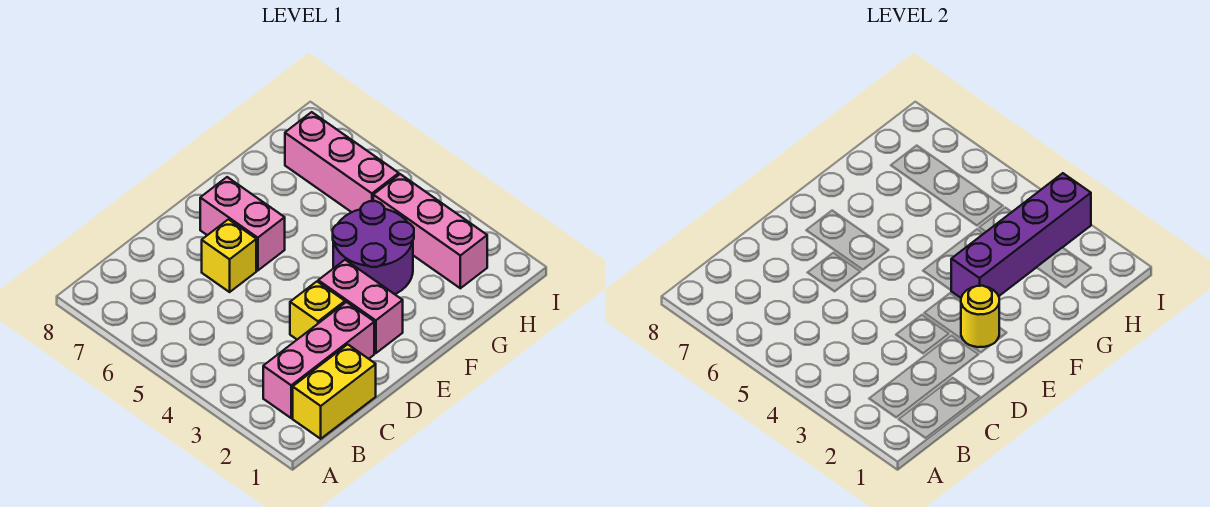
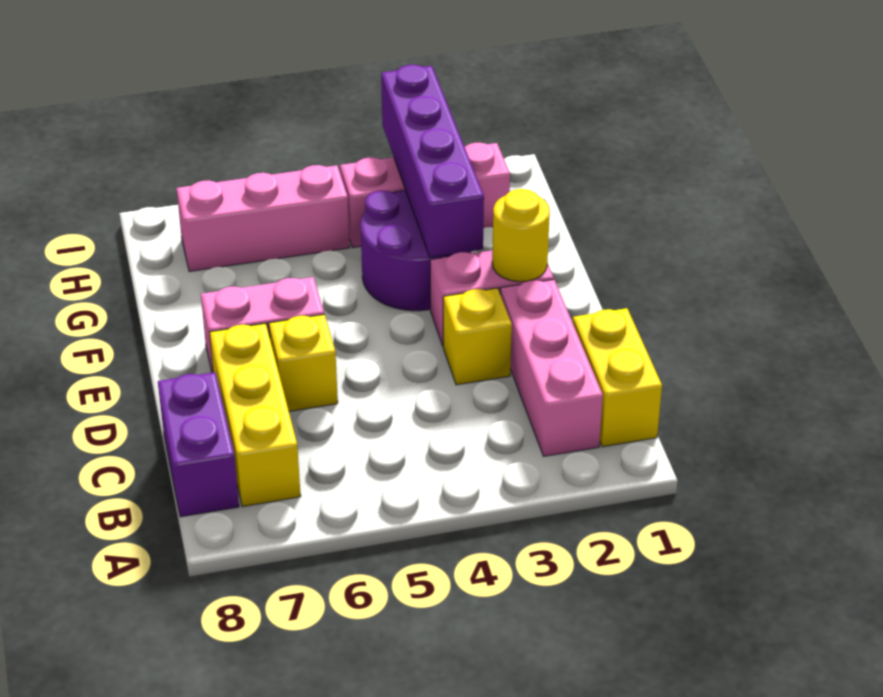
none -> yellow brick B7:D7 level 1
none -> purple brick B8:C8 level 1

